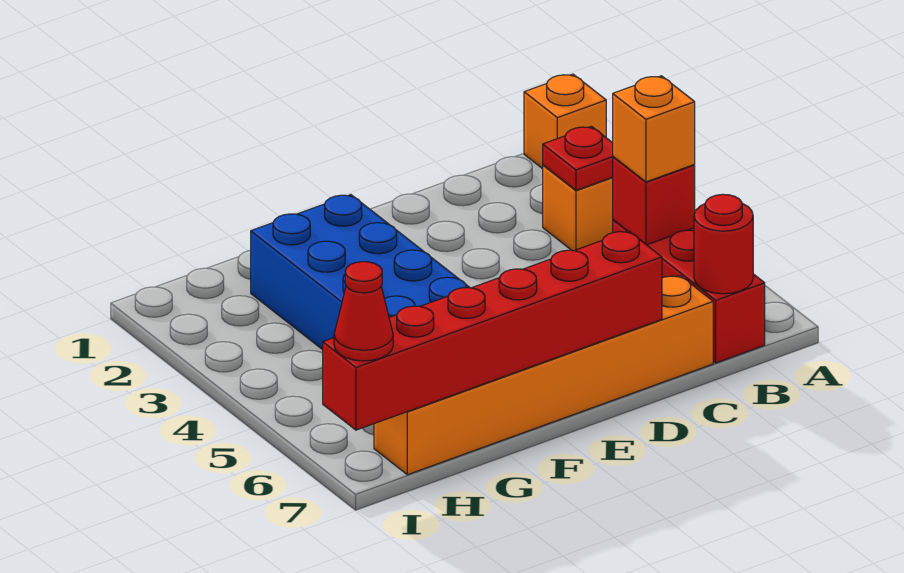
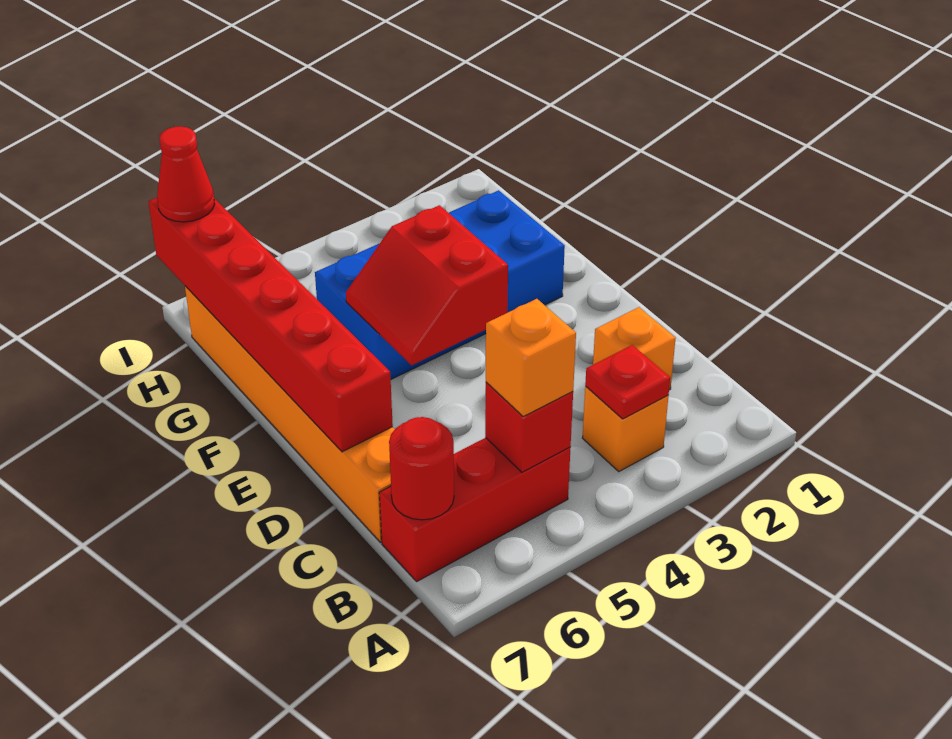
orange brick A1 level 1 -> orange brick C2 level 1
none -> red slope E4:F5 level 2 top 4

